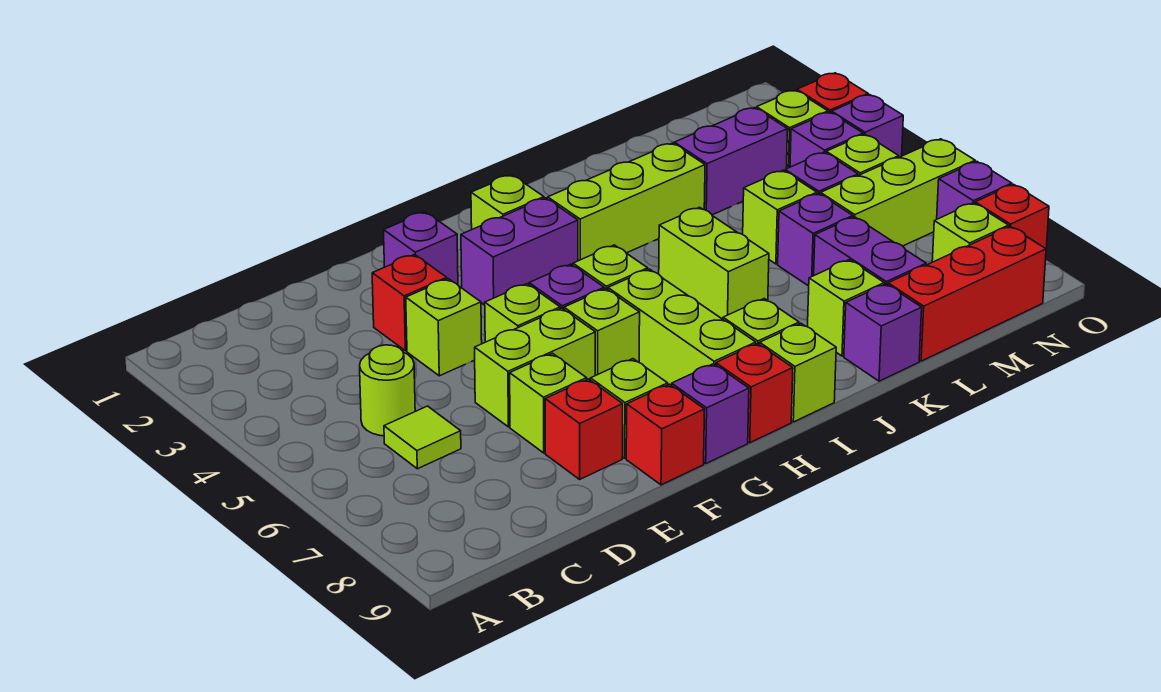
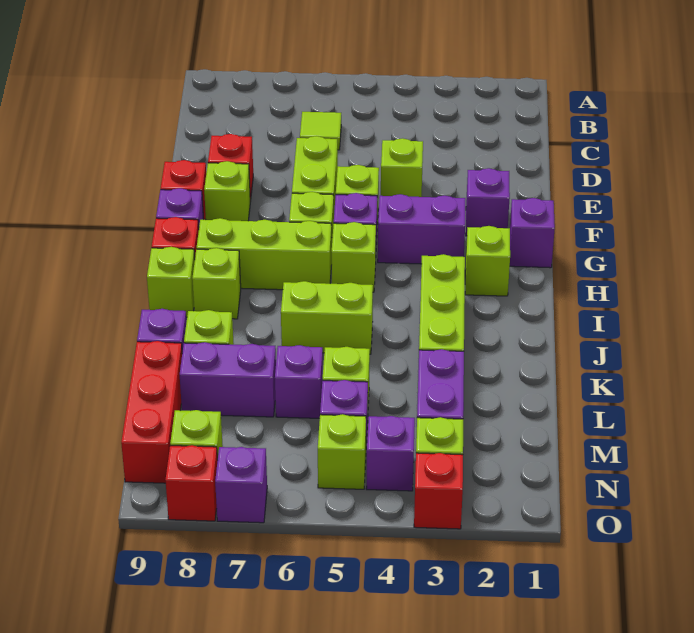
lime round brick C5 level 1 -> none
red brick E3 level 1 -> none
lime brick E7 level 1 -> none
purple brick G3:H3 level 1 -> purple brick G3:G4 level 1
lime brick M6:O6 level 1 -> none
purple brick O4 level 1 -> purple brick G1 level 1

